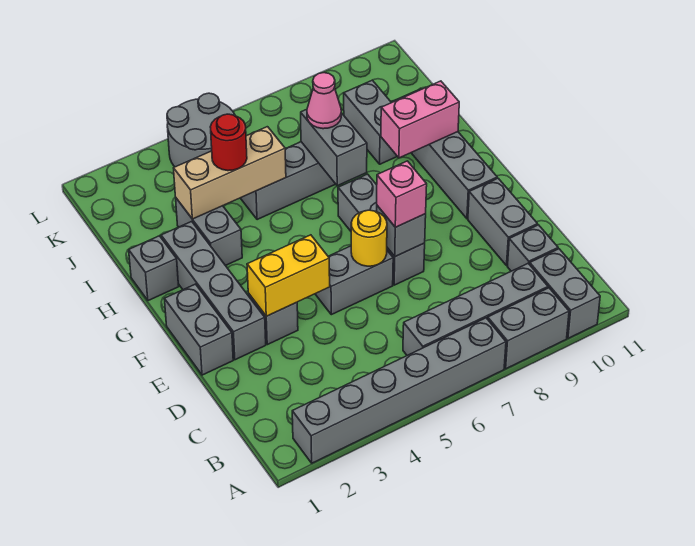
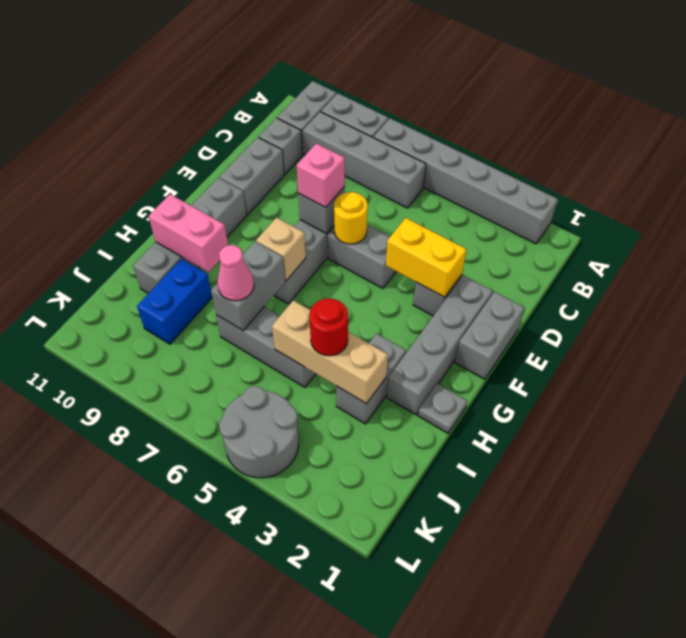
none -> tan brick G7 level 2
grey brick H1 level 1 -> grey plate H1 level 1
grey brick I9:J9 level 1 -> blue brick I9:J9 level 1

